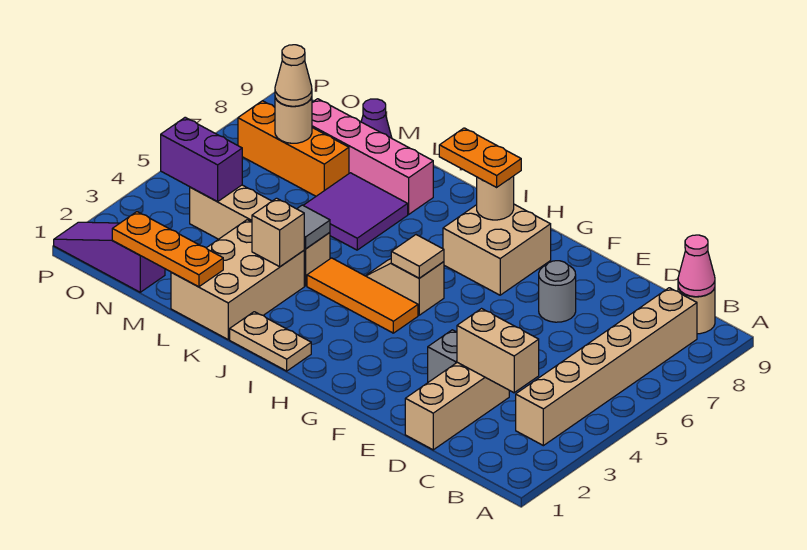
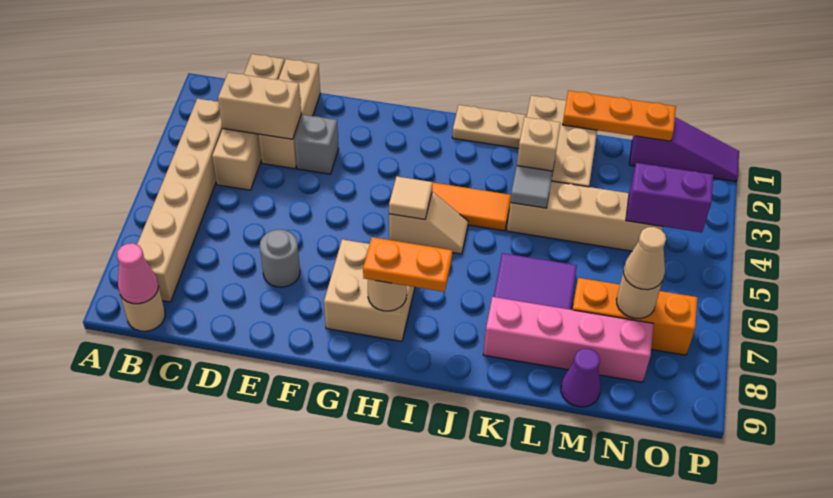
none -> tan brick C1:C4 level 1

